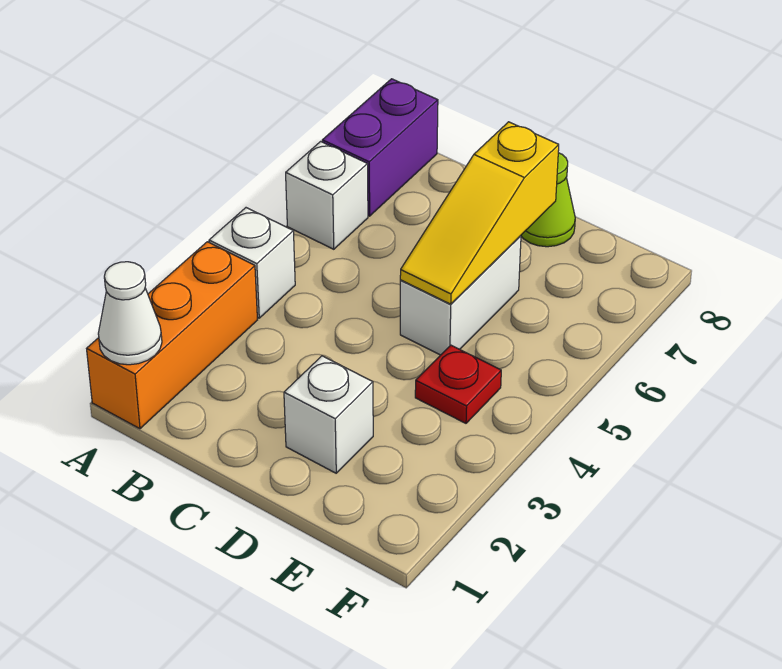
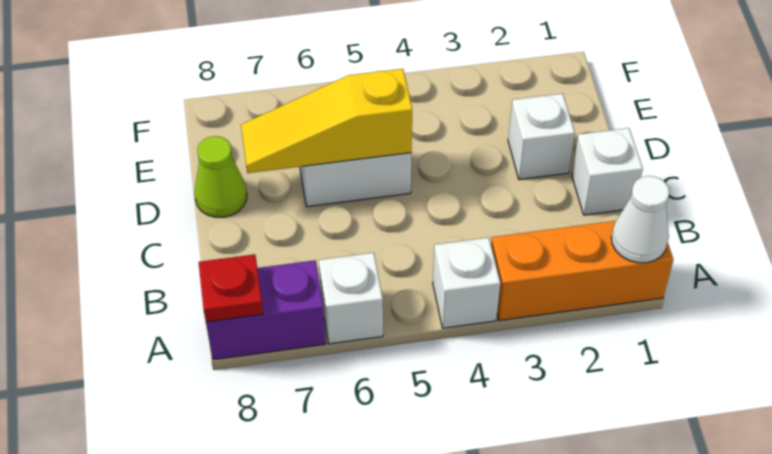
none -> white brick C1 level 1
yellow slope D5:D7 level 2 top 7 -> yellow slope D5:D7 level 2 top 5
red plate E4 level 1 -> red plate A8 level 2

